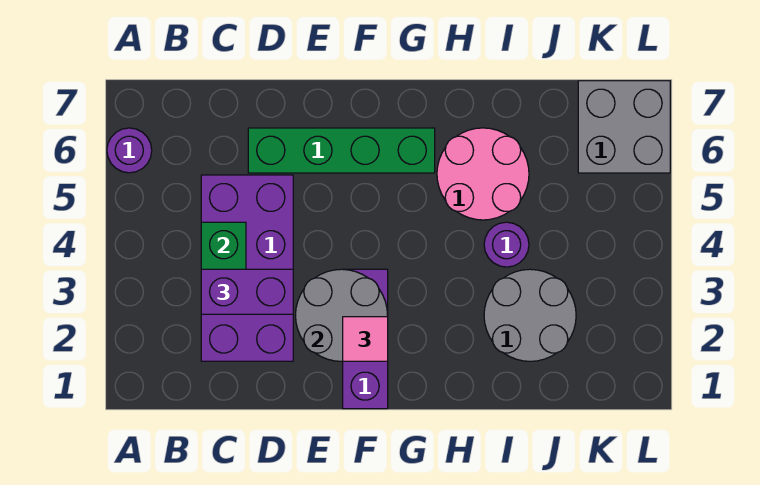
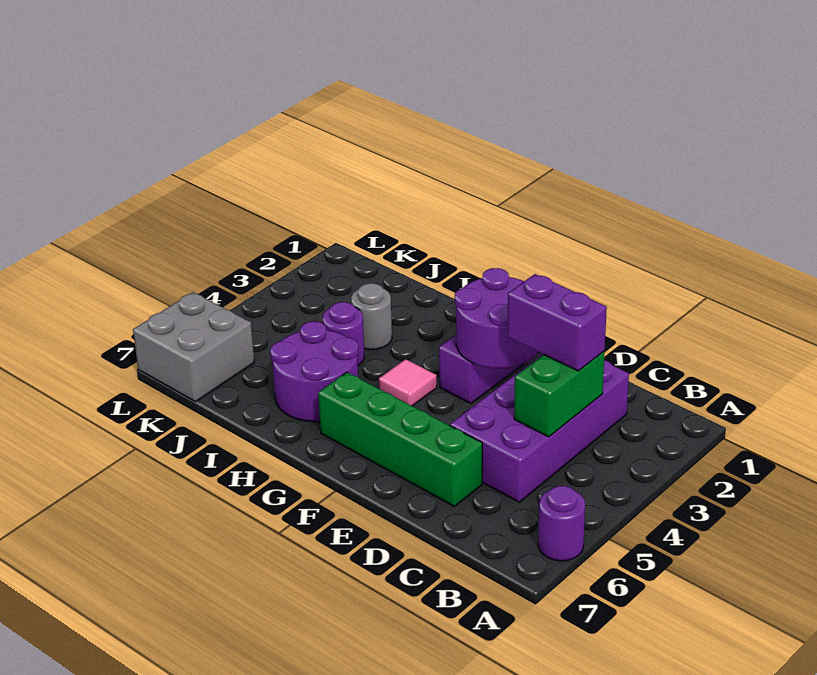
grey round brick E2:F3 level 2 -> purple round brick E2:F3 level 2
pink tile F2 level 3 -> pink tile G4 level 1
pink round brick H5:I6 level 1 -> purple round brick H5:I6 level 1
grey round brick I2:J3 level 1 -> grey round brick I3 level 1

